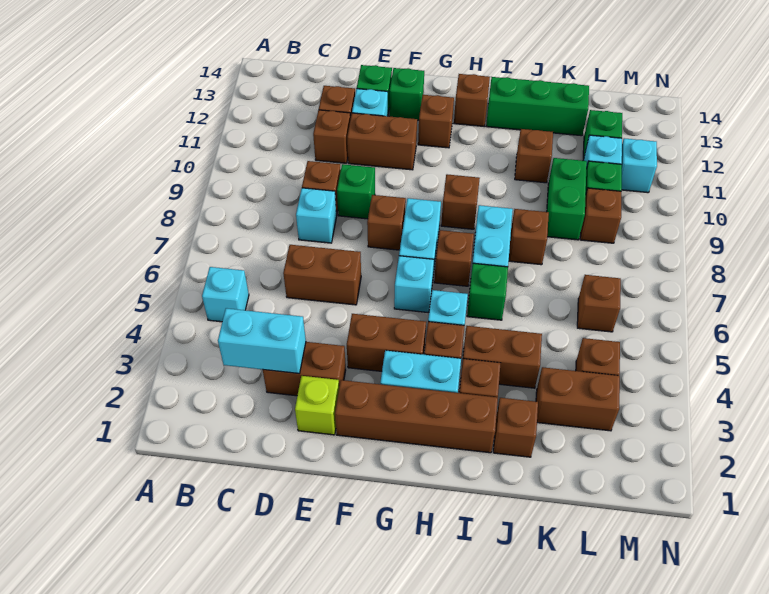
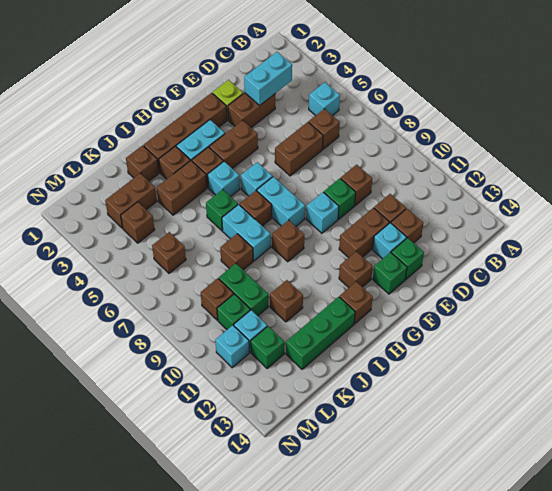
cyan brick D8 level 1 -> cyan brick F9 level 1
brown brick F8 level 1 -> brown brick C6 level 1

